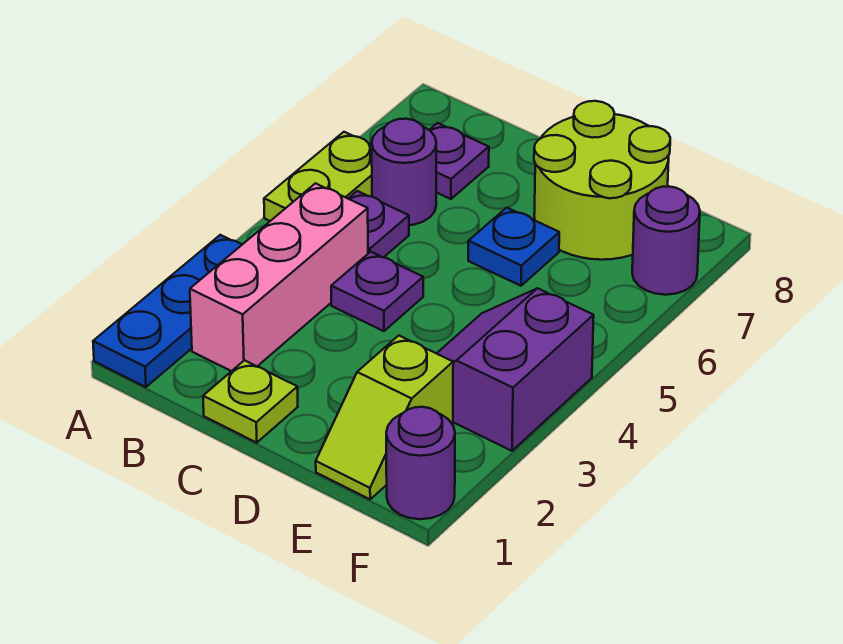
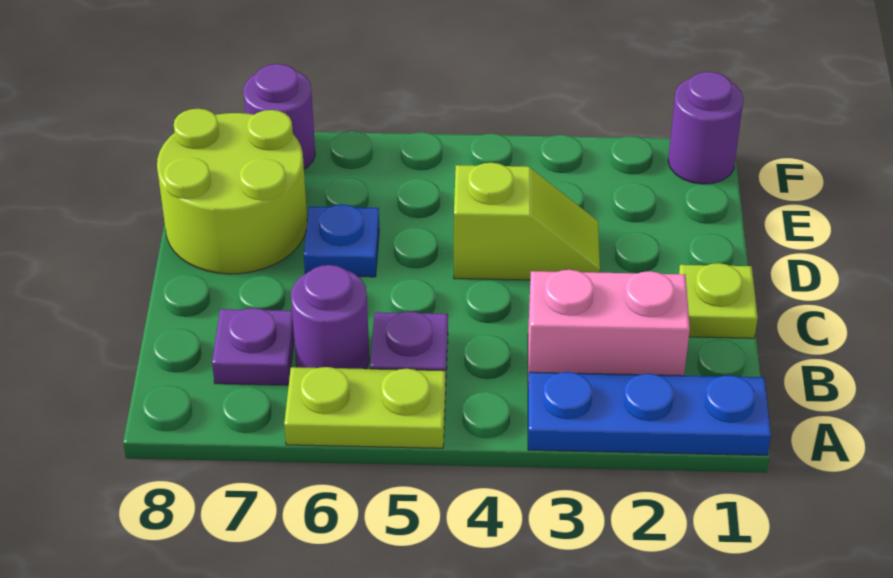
pink brick B2:B4 level 1 -> pink brick B2:B3 level 1
purple plate C4 level 1 -> none
lime slope E1:E2 level 1 top 2 -> lime slope D3:D4 level 1 top 4
purple slope E3:F4 level 1 top F -> none

